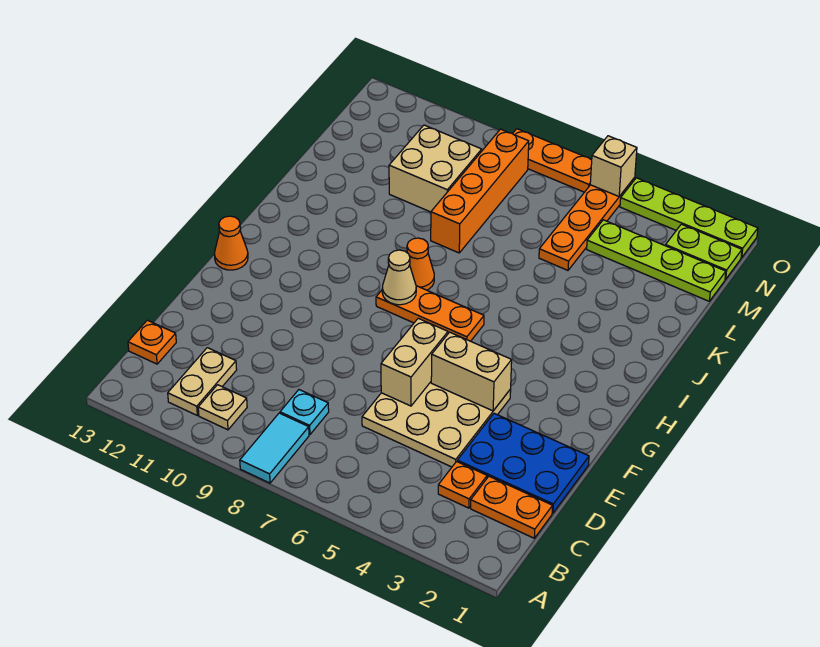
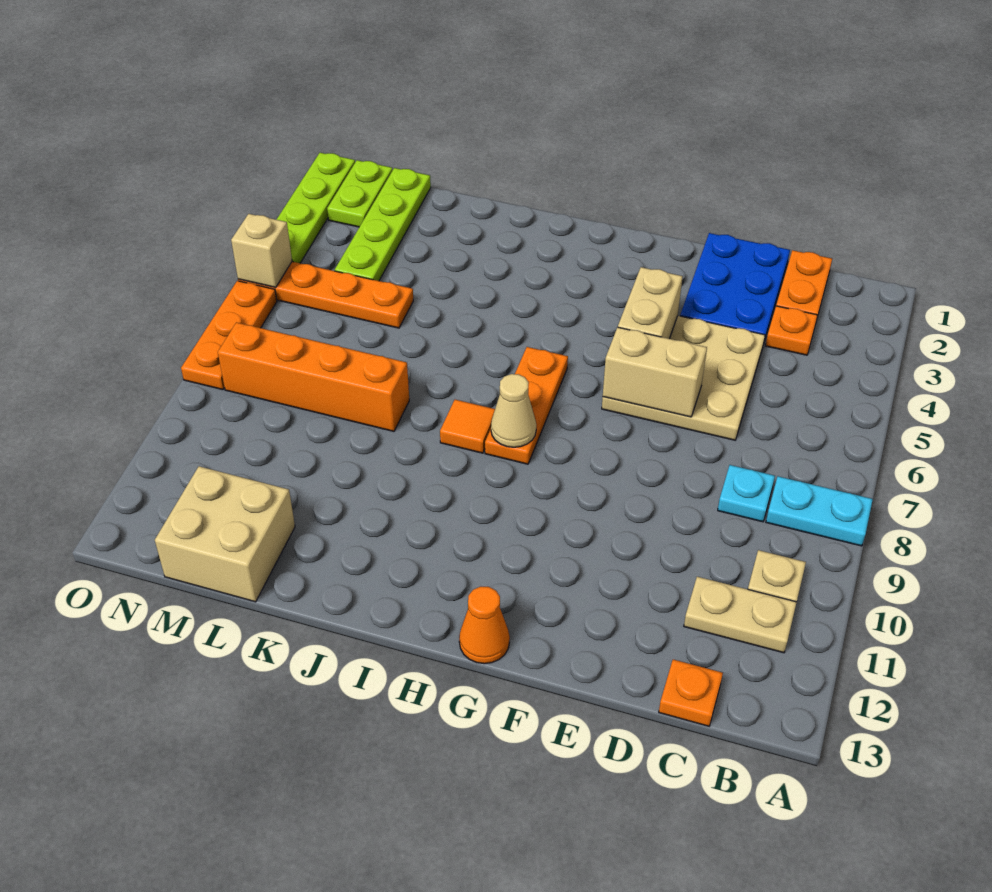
cyan tile A8:B8 level 1 -> cyan plate A8:B8 level 1
orange cone I8 level 1 -> orange tile I8 level 1
tan brick L9:M10 level 1 -> tan brick L12:M13 level 1

